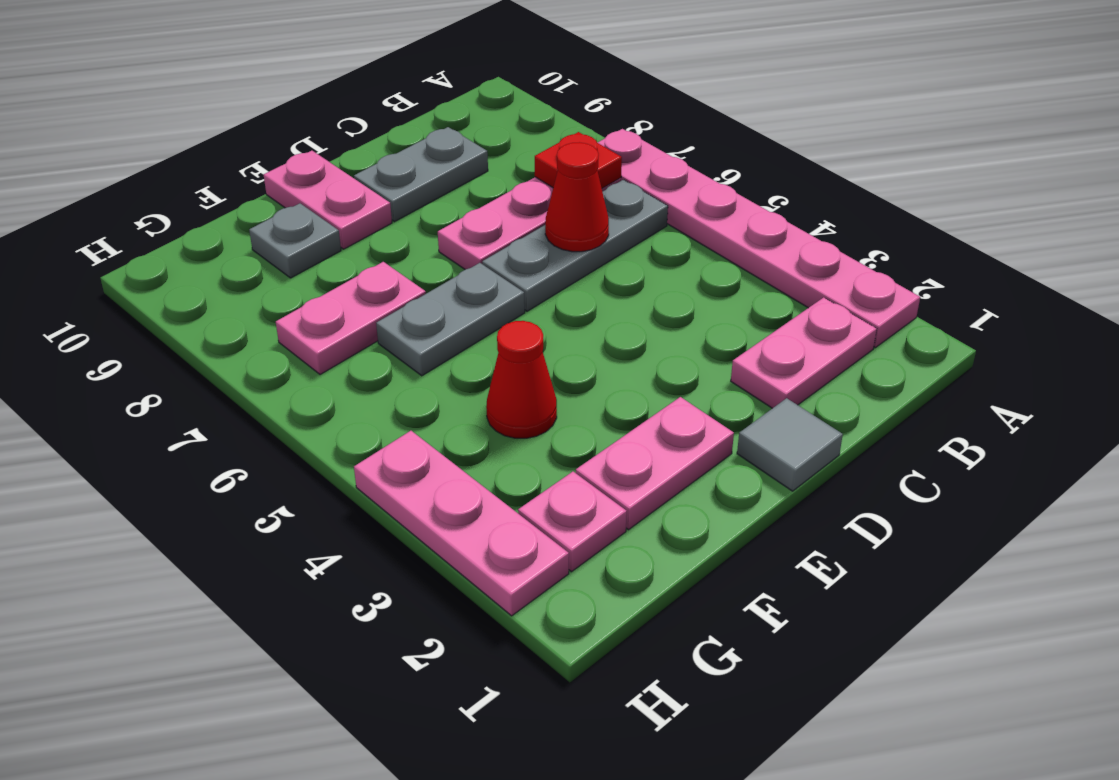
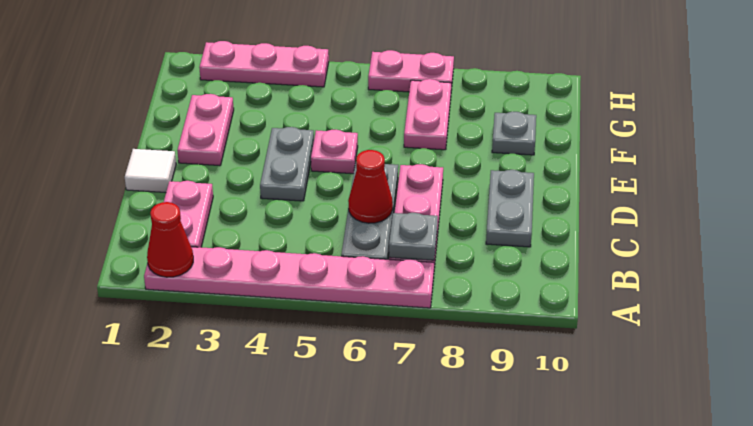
red plate B7 level 2 -> grey plate B7 level 2
grey tile D1 level 1 -> white tile D1 level 1
grey plate E6:F6 level 1 -> grey plate D4:E4 level 1
pink plate E9:E10 level 1 -> pink plate H6:H7 level 1
red cone F4 level 1 -> red cone A2 level 2
pink plate G2 level 1 -> pink plate E5 level 1

